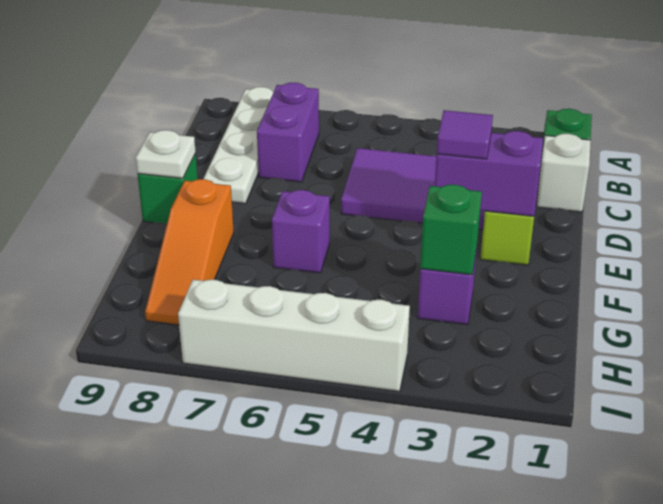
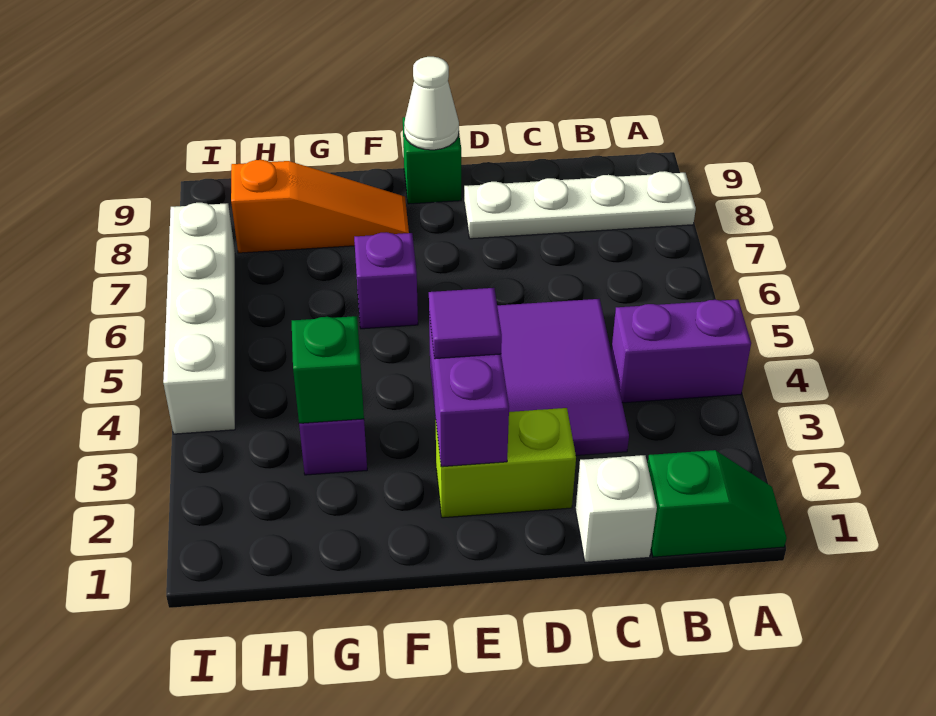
purple brick B7:C7 level 1 -> purple brick A4:B4 level 1
white plate E9 level 2 -> white cone E9 level 2
orange slope F8:H8 level 1 top F -> orange slope F8:H8 level 1 top H

